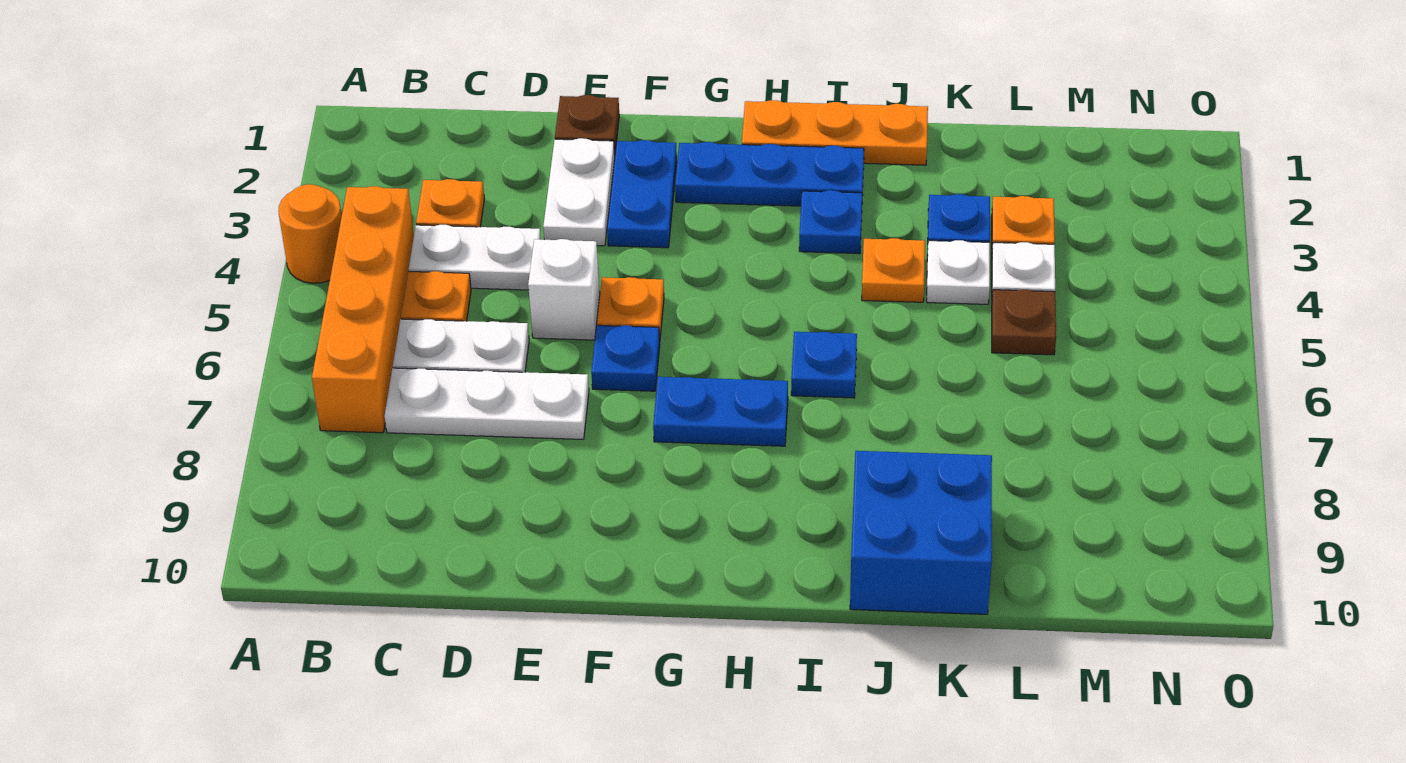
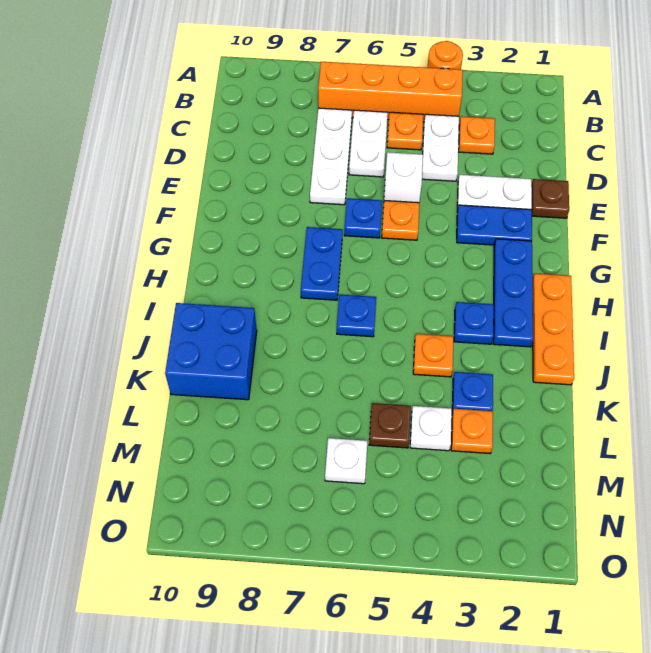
white plate K4 level 1 -> white plate M6 level 1

